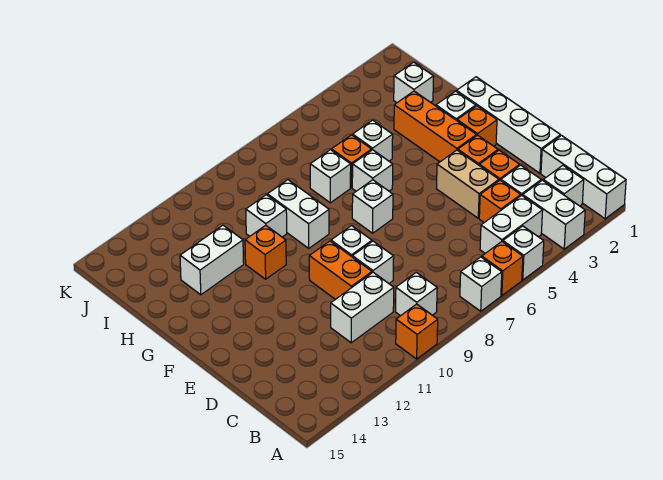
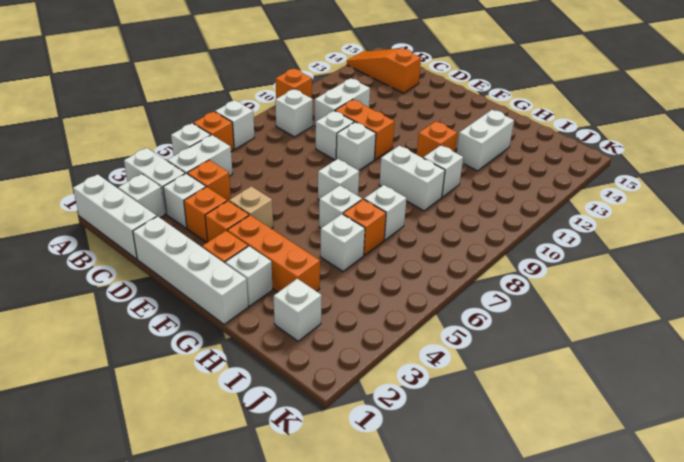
none -> orange slope A14:C14 level 1 top C
tan brick D4:E4 level 1 -> tan brick E4 level 1

